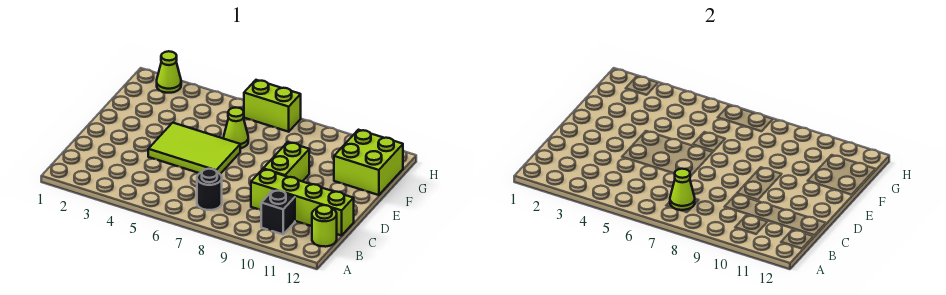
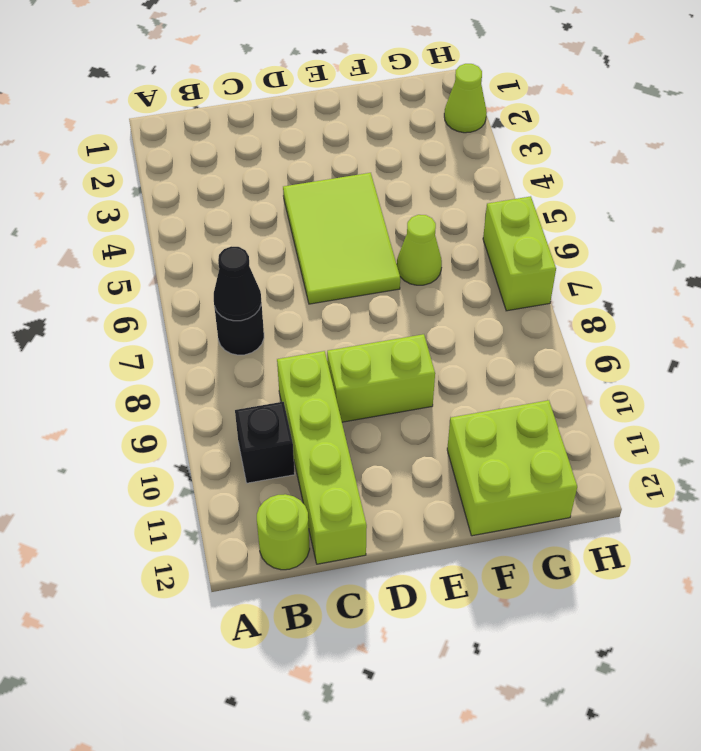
lime cone B7 level 2 -> black cone B7 level 2

